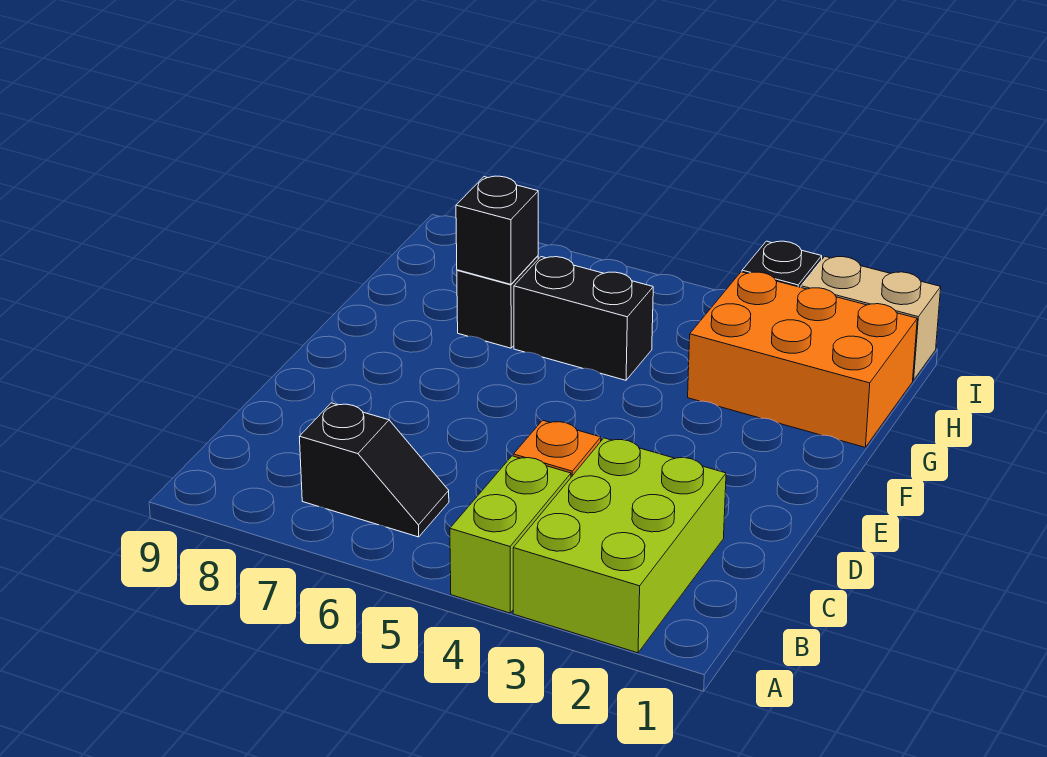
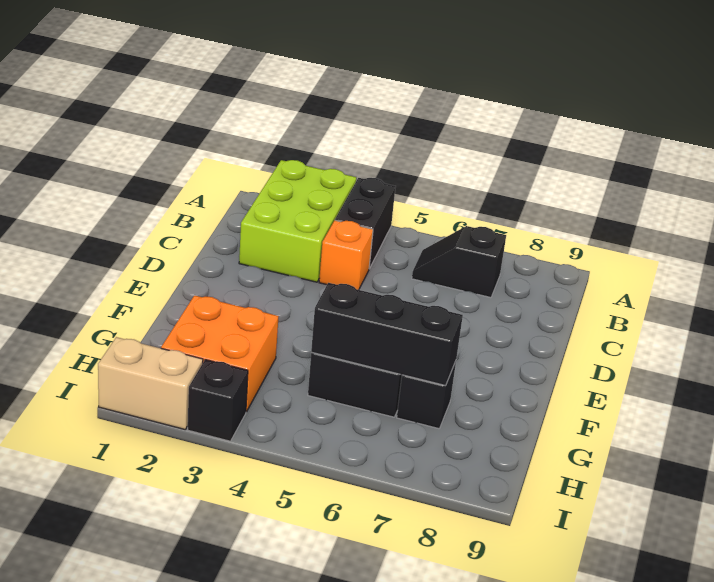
lime brick A4:B4 level 1 -> black brick A4:B4 level 1
orange brick G1:H3 level 1 -> orange brick G2:H3 level 1
black brick G7 level 2 -> black brick G5:G7 level 2

